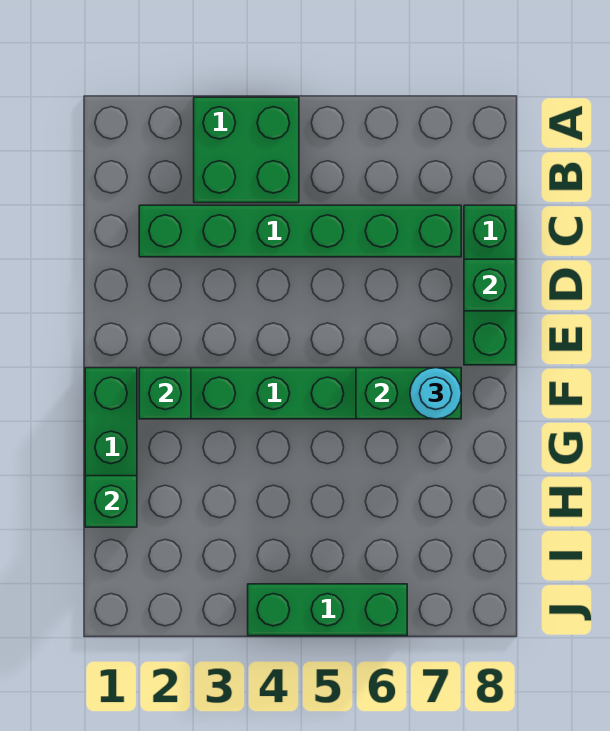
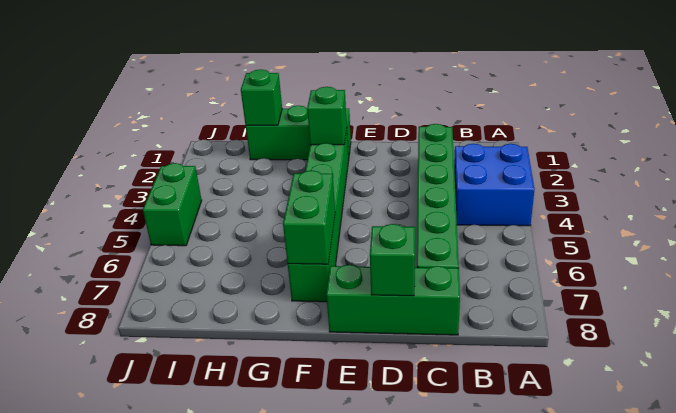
green brick A3:B4 level 1 -> blue brick A3:B4 level 1
cyan round brick F7 level 3 -> none
green brick J4:J6 level 1 -> green brick J4:J5 level 1

